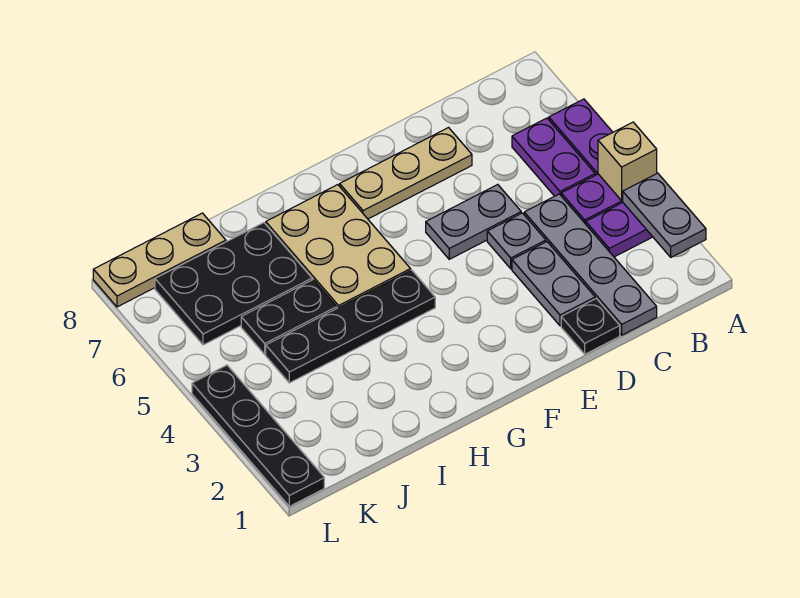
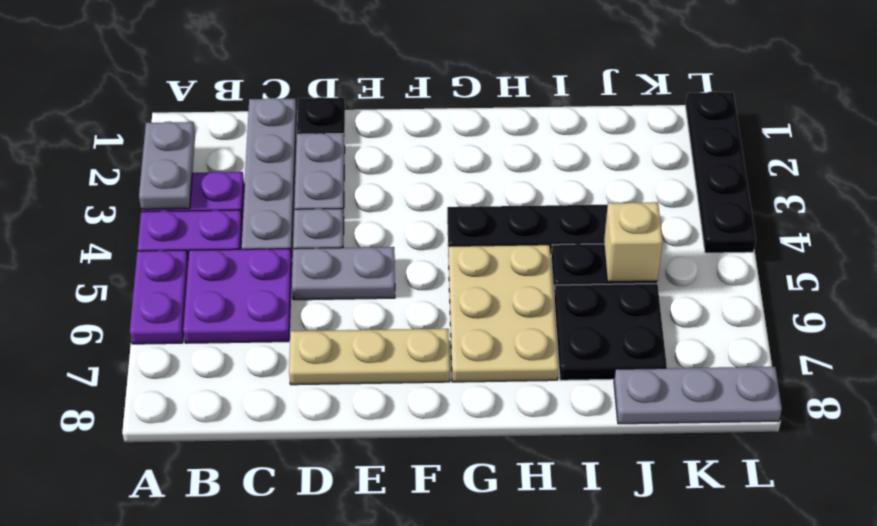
tan brick A4 level 2 -> tan brick J5 level 2
purple plate B5:B6 level 1 -> purple plate B5:C6 level 1
black plate I6:K7 level 1 -> black plate I6:J7 level 1
tan plate J8:L8 level 1 -> grey plate J8:L8 level 1

